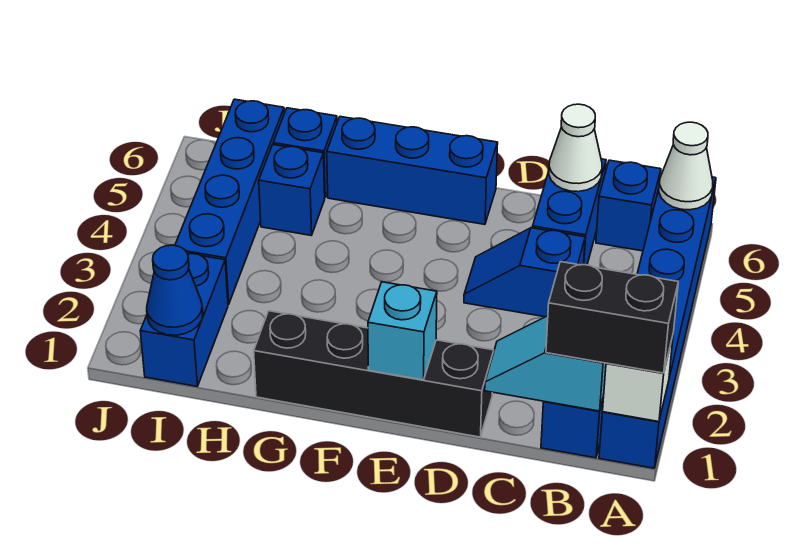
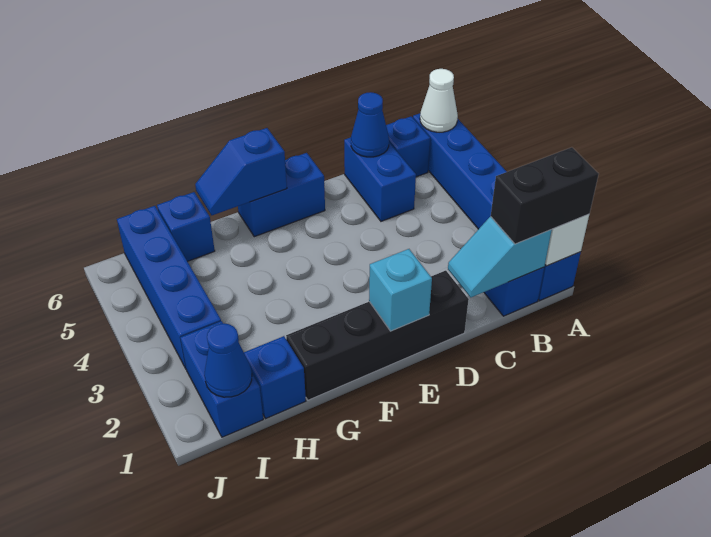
blue slope C4:D4 level 1 top C -> blue slope F6:G6 level 2 top F
white cone C6 level 2 -> blue cone C6 level 2
blue brick E6:G6 level 1 -> blue brick E6:F6 level 1
blue brick H5 level 1 -> blue brick H1 level 1

